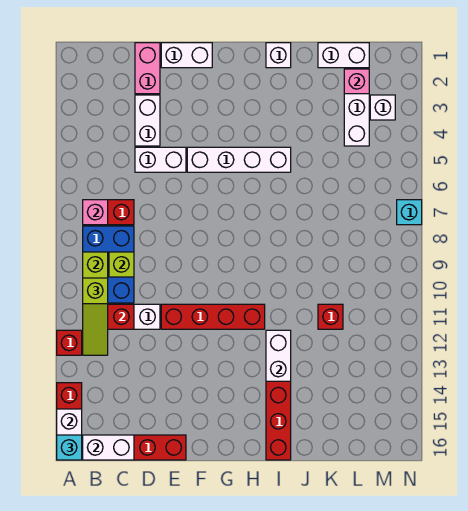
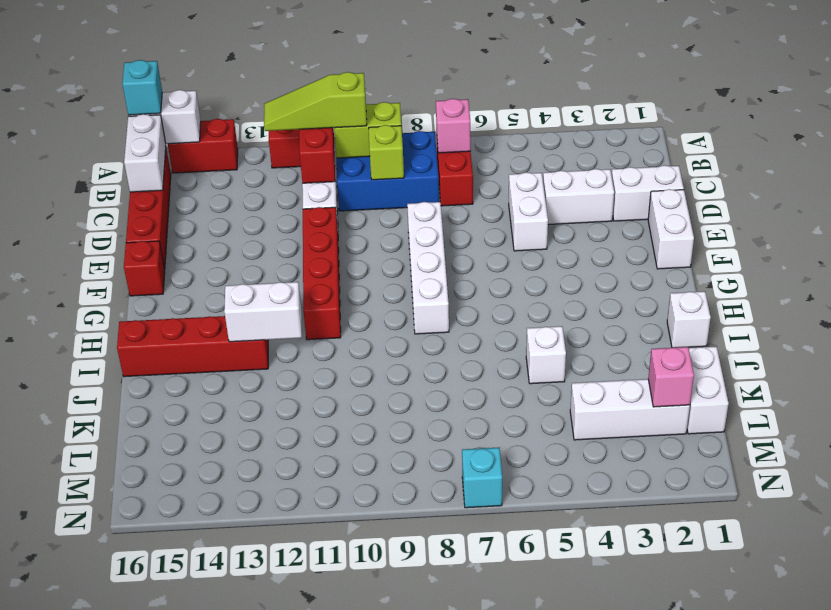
pink brick D1:D2 level 1 -> white brick D1:D2 level 1
white brick F5:I5 level 1 -> white brick E8:H8 level 1
red brick K11 level 1 -> red brick F16 level 1
white brick M3 level 1 -> white brick J5 level 1

